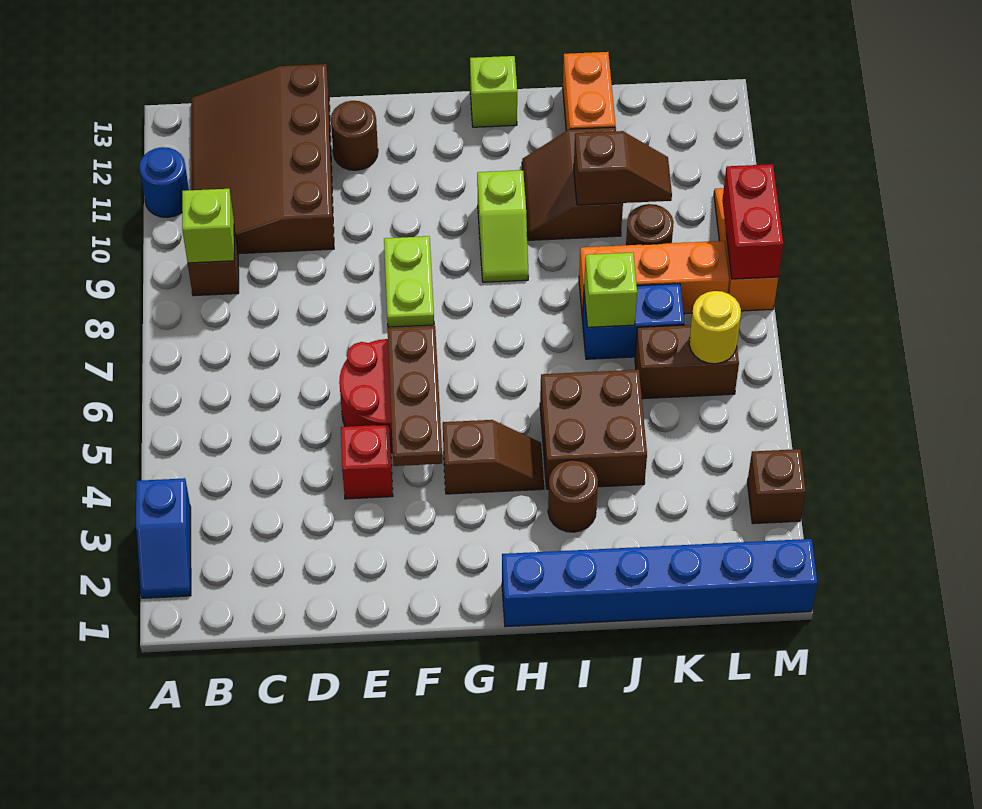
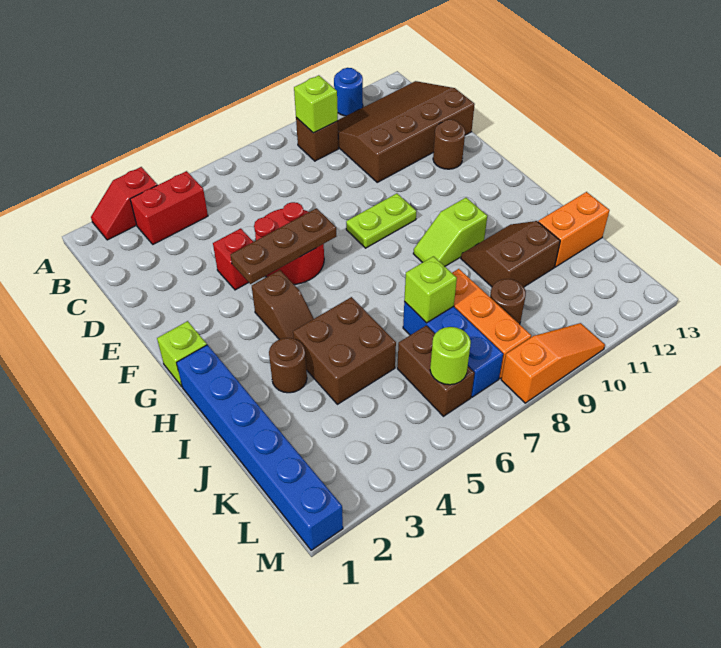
blue slope A2:A3 level 1 top 3 -> red slope A2:A3 level 1 top 3
lime brick H13 level 1 -> lime brick G1 level 1
blue brick J7:K7 level 1 -> blue brick J7:L7 level 1
brown slope J10:K10 level 2 top J -> none
yellow round brick L6 level 2 -> lime round brick L6 level 2
brown brick M3 level 1 -> none
red brick M8:M9 level 2 -> red brick B3:B4 level 1

